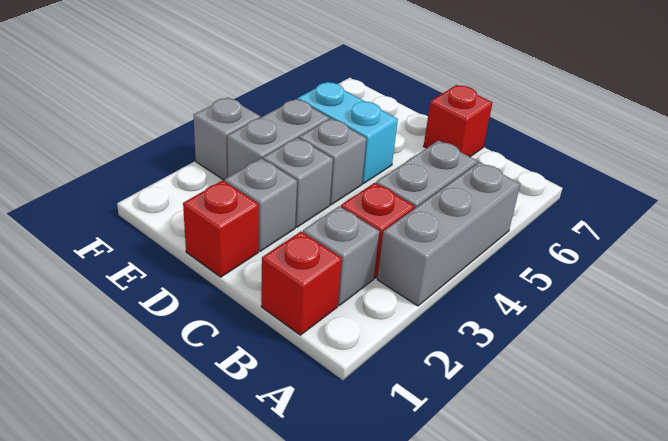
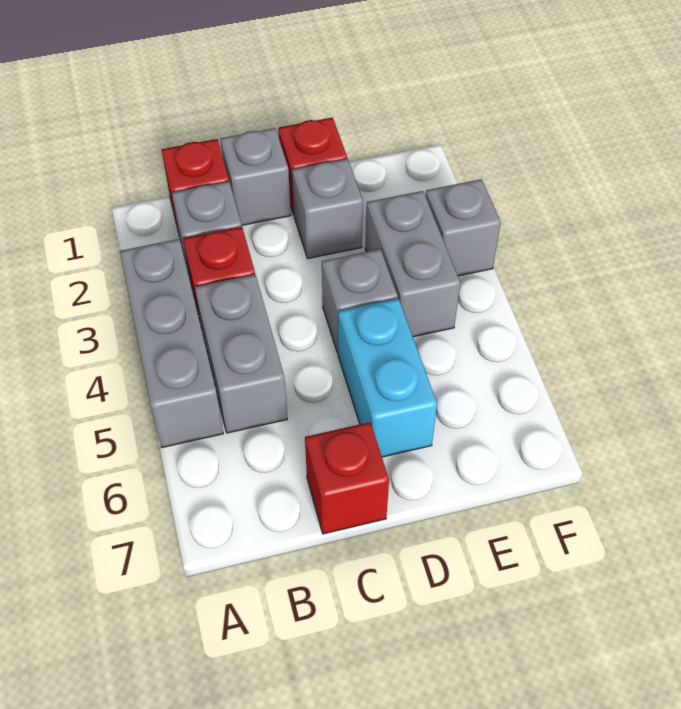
grey brick D3 level 1 -> grey brick C1 level 1
cyan brick D5:E5 level 1 -> cyan brick D5:D6 level 1

